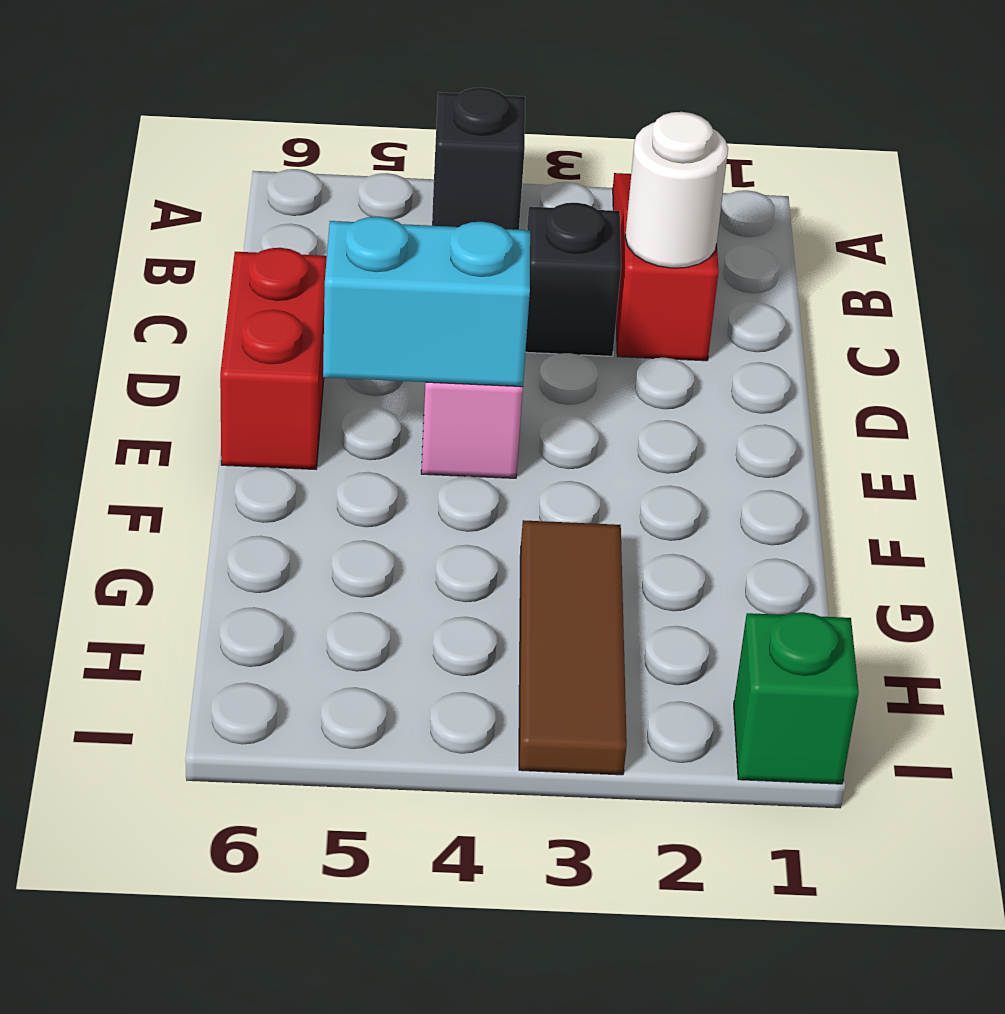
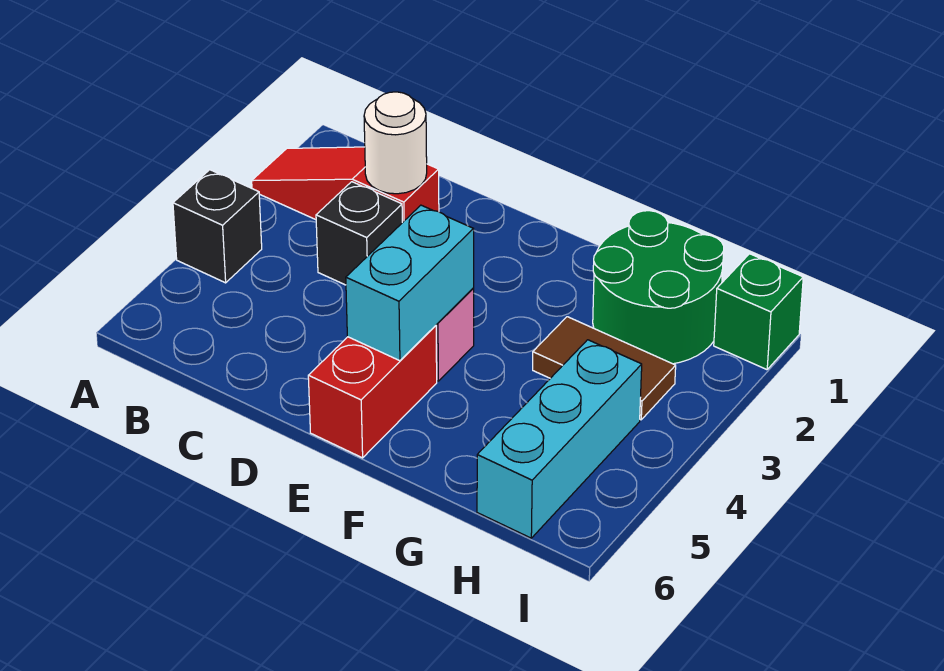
red brick D6:E6 level 1 -> red brick E5:E6 level 1
none -> green round brick G1:H2 level 1
brown tile G3:I3 level 1 -> brown tile G3:H3 level 1
none -> cyan brick H4:H6 level 1

